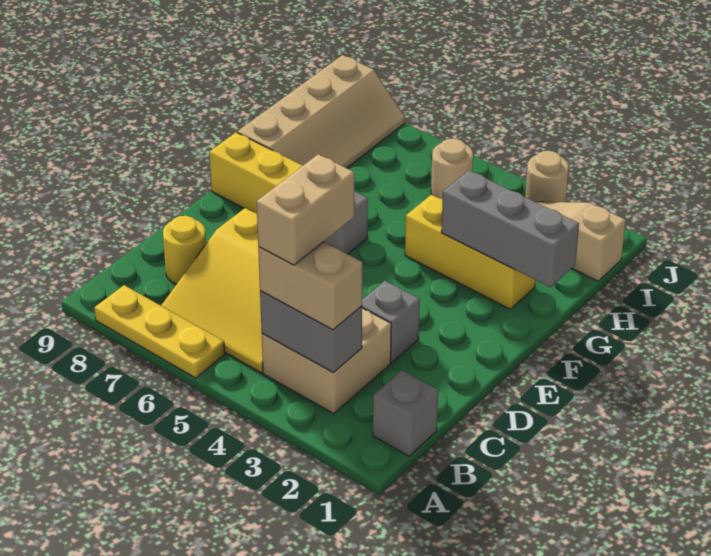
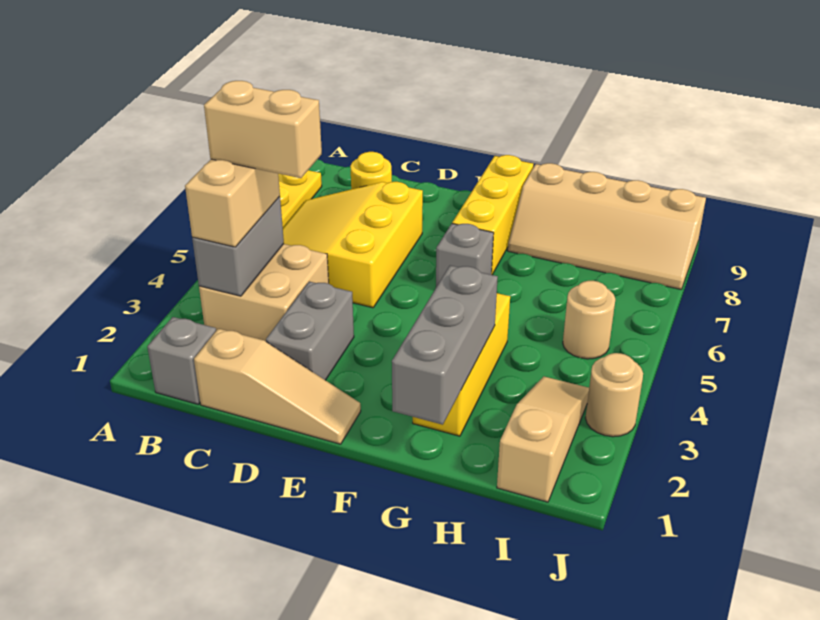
none -> tan slope C1:E1 level 1 top C
grey brick D3 level 1 -> grey brick D2:D3 level 1

